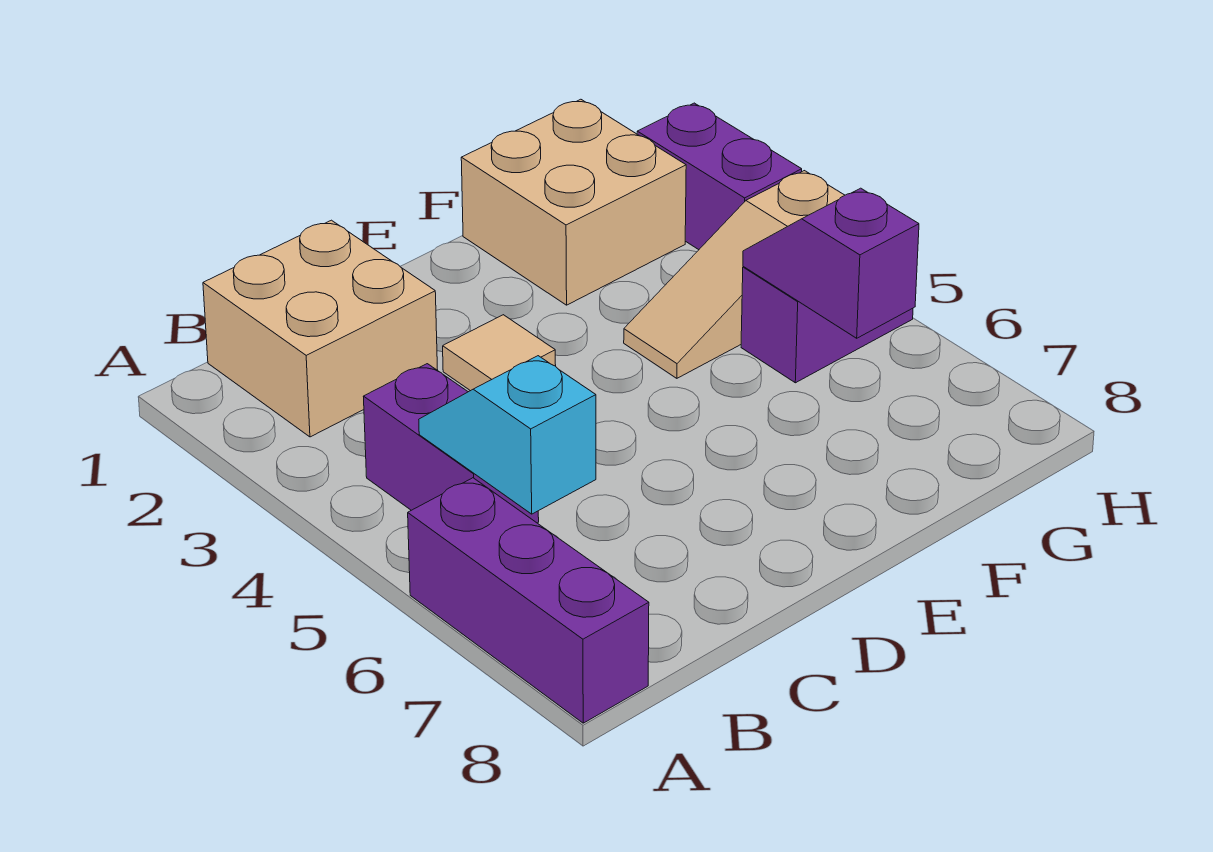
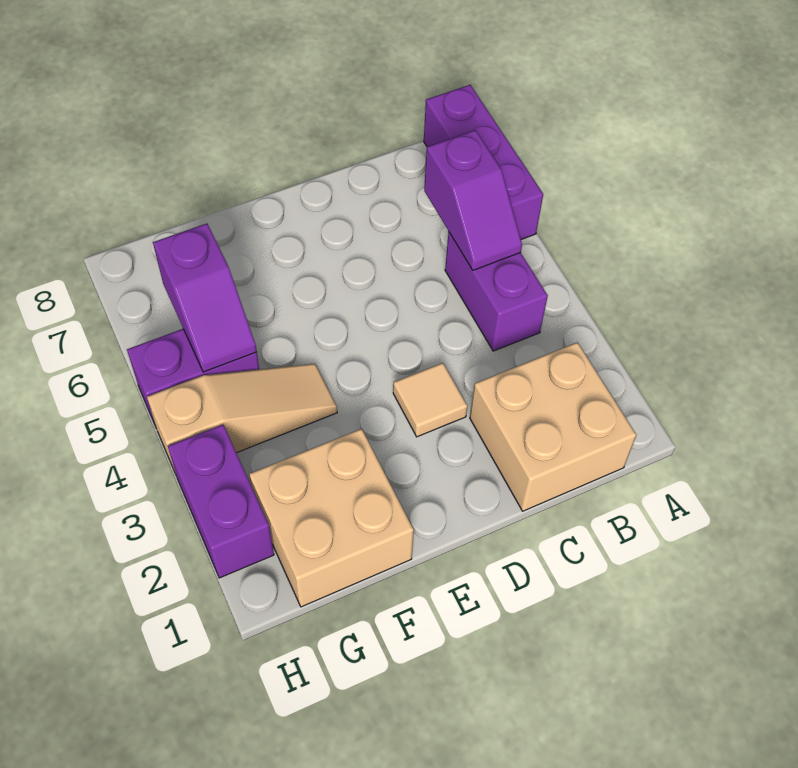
cyan slope B5:B6 level 2 top 6 -> purple slope B5:B6 level 2 top 6

